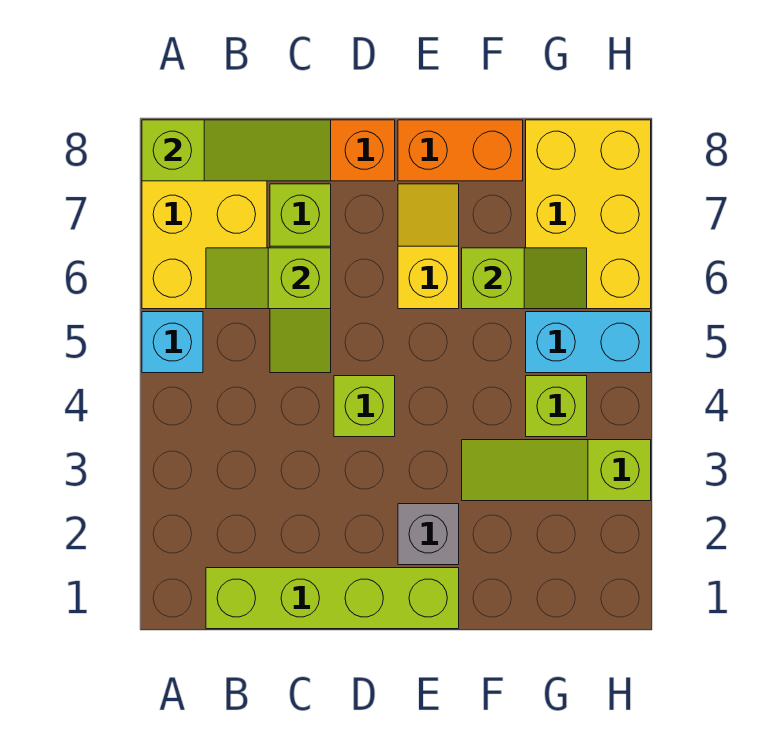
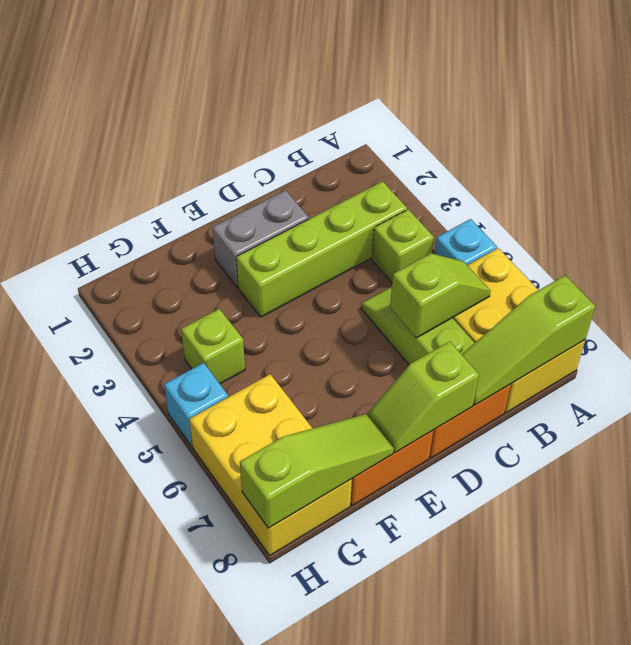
lime brick B1:E1 level 1 -> lime brick B3:E3 level 1
lime brick D4 level 1 -> lime brick B4 level 1
grey brick E2 level 1 -> grey brick D2:E2 level 1
yellow slope E6:E7 level 1 top 6 -> none
lime slope F3:H3 level 1 top H -> lime slope F8:H8 level 2 top H
lime slope F6:G6 level 2 top F -> lime slope D8:E8 level 2 top D
cyan brick G5:H5 level 1 -> cyan brick H5 level 1

